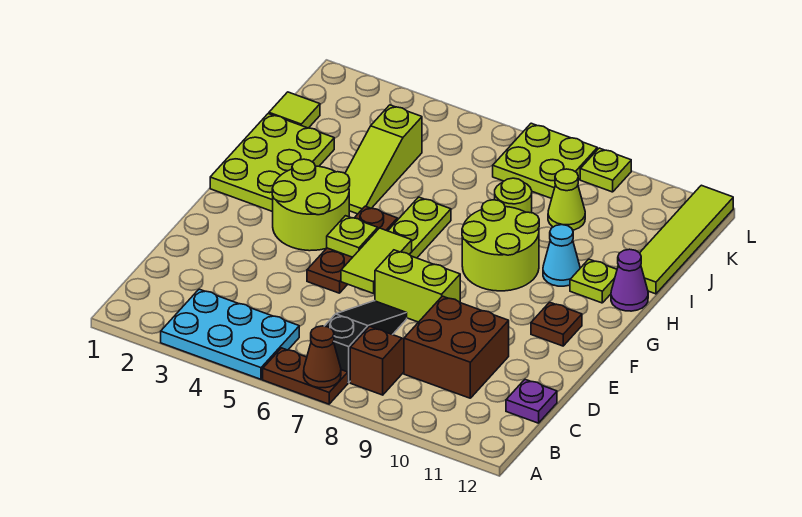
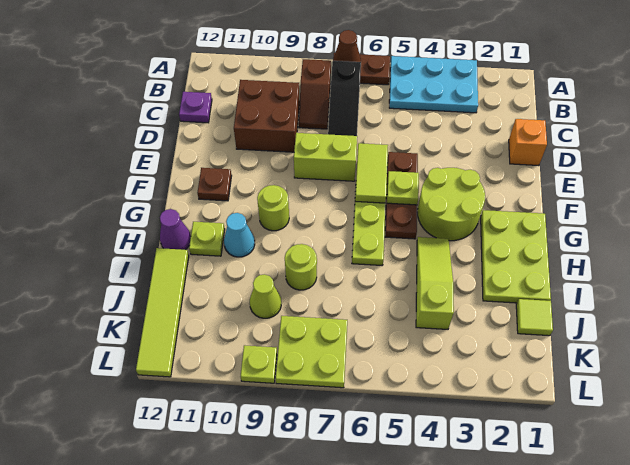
none -> orange brick D1 level 1
lime round brick G8:H9 level 1 -> lime round brick G9 level 1

